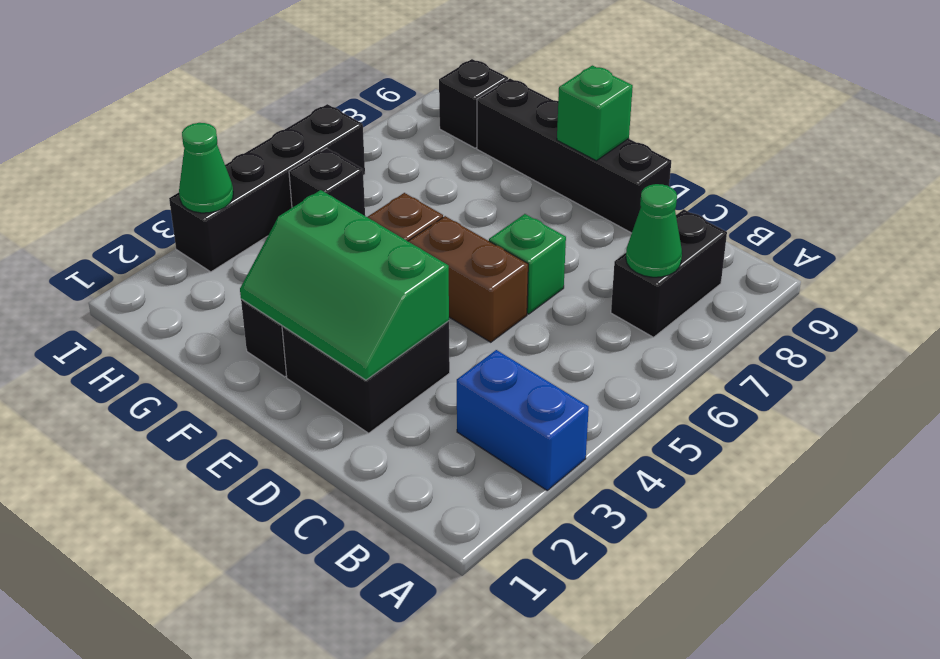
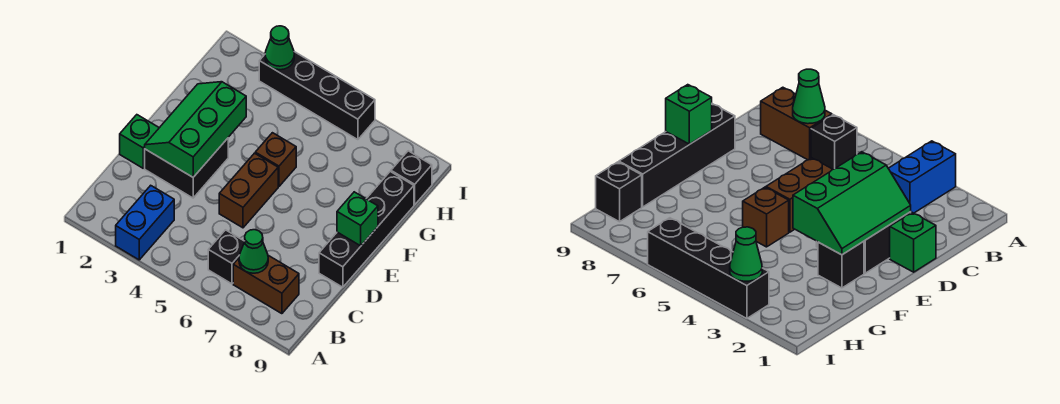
black brick B7:B8 level 1 -> brown brick B7:B8 level 1
green brick D6 level 1 -> green brick D1 level 1
black brick H5 level 1 -> black brick B6 level 1

